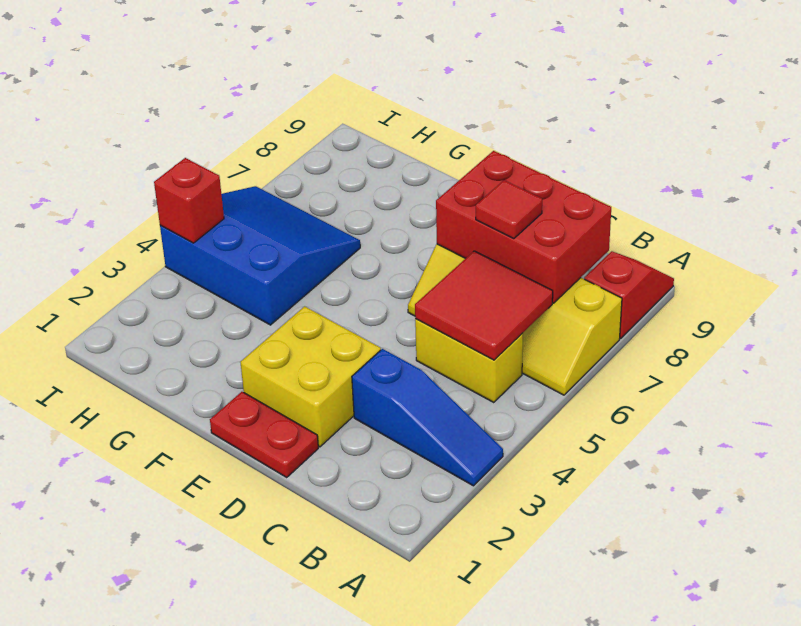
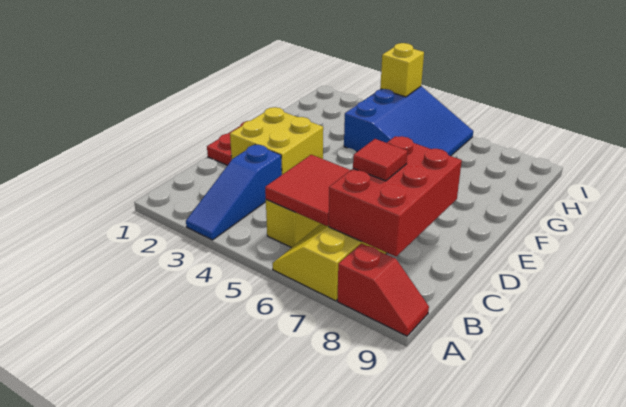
red brick I4 level 2 -> yellow brick I4 level 2

